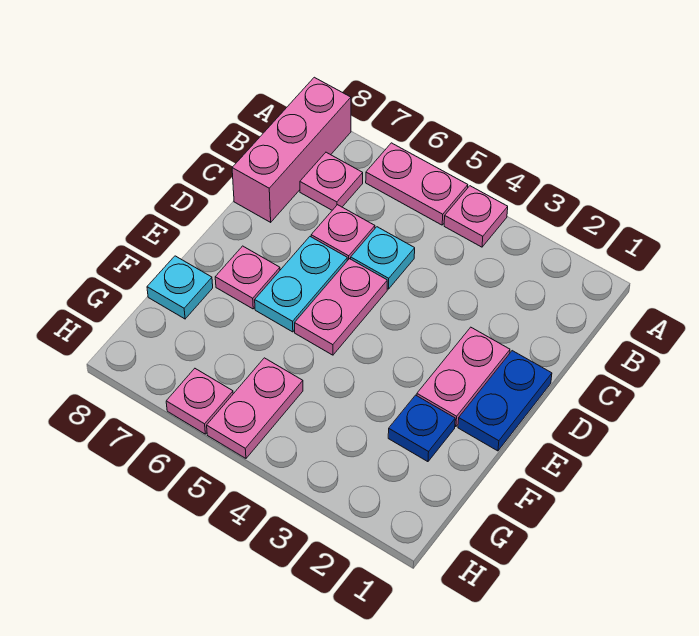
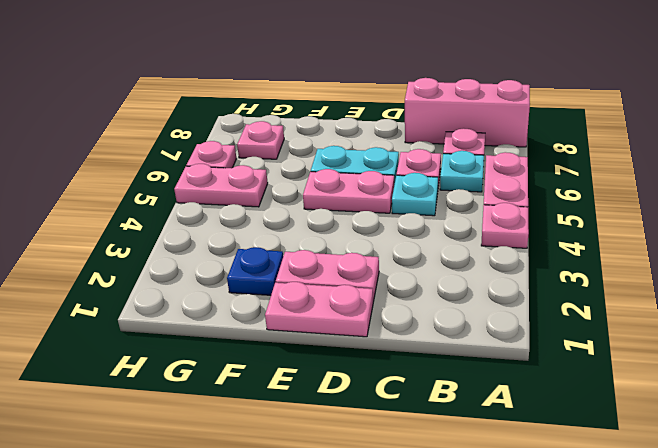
blue plate D1:E1 level 1 -> pink plate D1:E1 level 1
pink plate E7 level 1 -> pink plate G7 level 1
cyan plate F8 level 1 -> cyan plate B6 level 1

